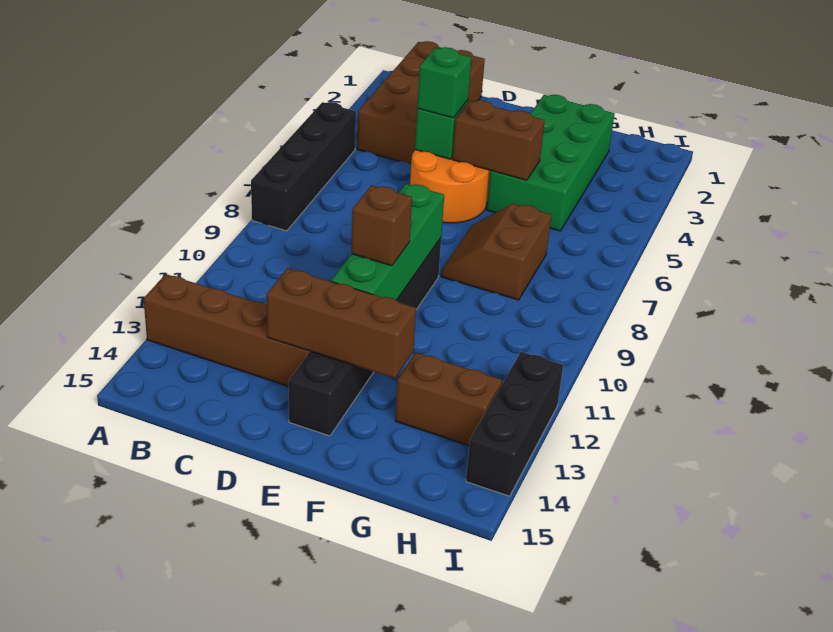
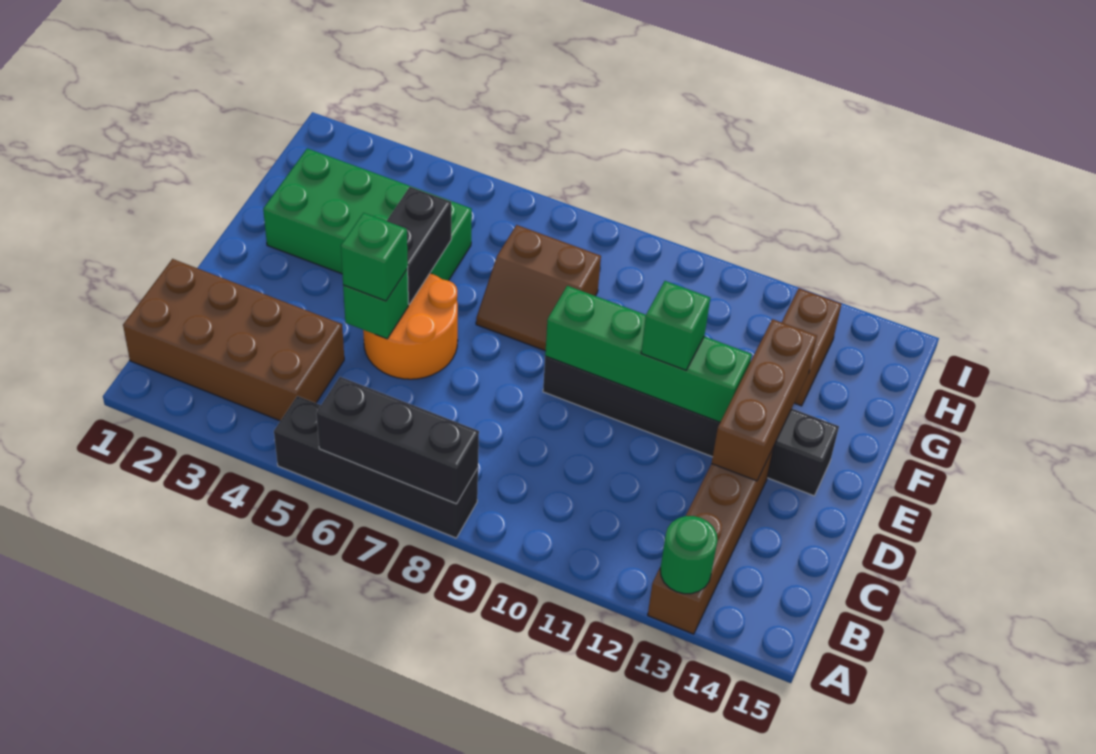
none -> green round brick A13 level 2
brown brick E5:F5 level 2 -> black brick E5:F5 level 2
brown brick E11 level 3 -> green brick E11 level 3
black brick I12:I14 level 1 -> black brick A6:A8 level 2

